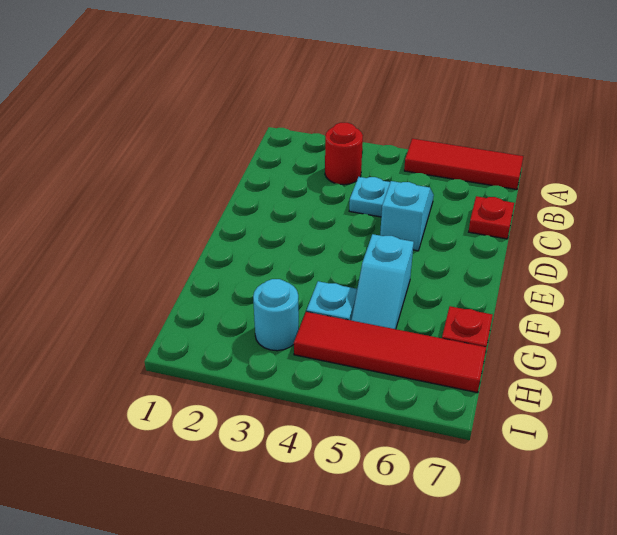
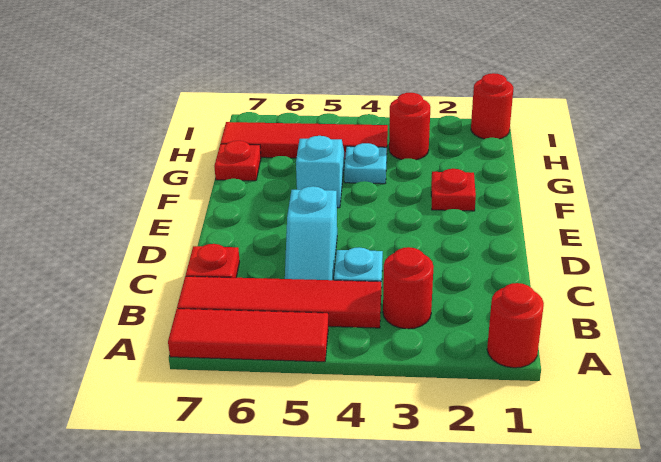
none -> red round brick A1 level 1
none -> red tile B4:B7 level 1
none -> red plate F2 level 1
cyan round brick H3 level 1 -> red round brick H3 level 1
none -> red round brick I1 level 1

